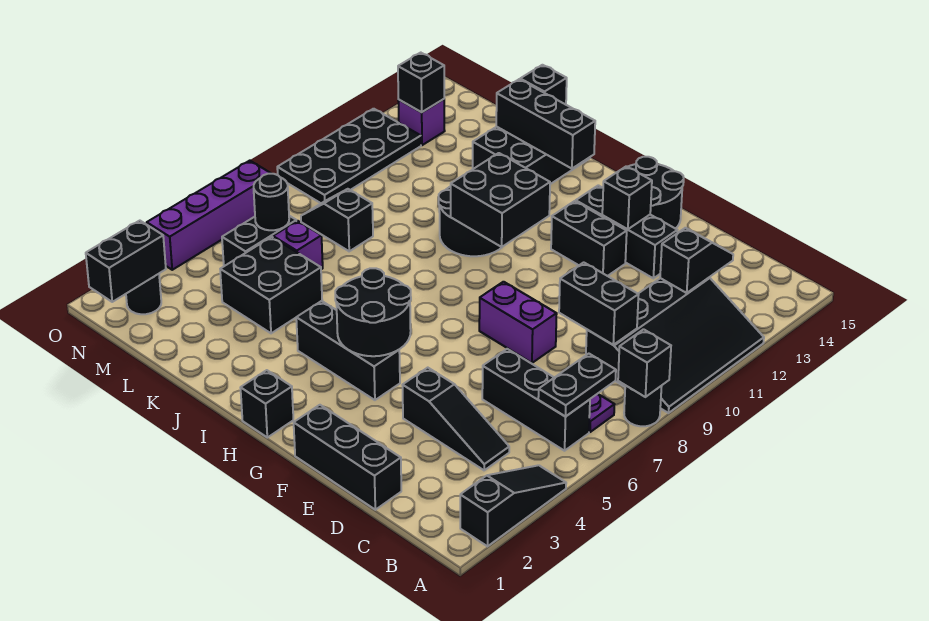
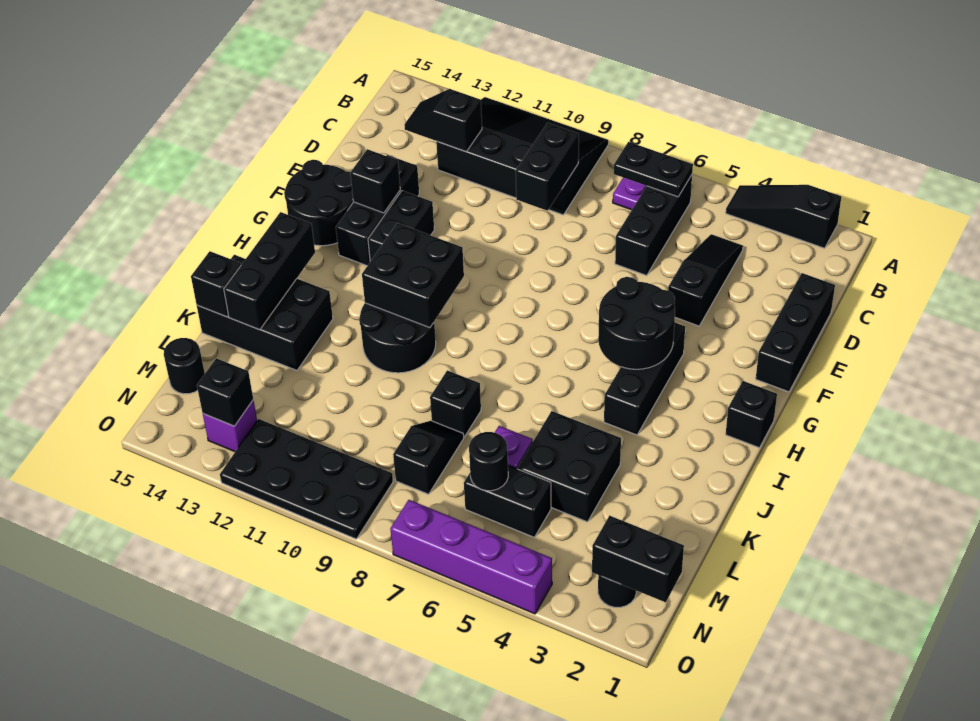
black round brick A8 level 1 -> black round brick M15 level 1
black brick A8 level 2 -> black brick K8 level 1
purple brick E8:F8 level 1 -> none
black slope L8:M8 level 1 top L -> black slope L8:M8 level 1 top M

